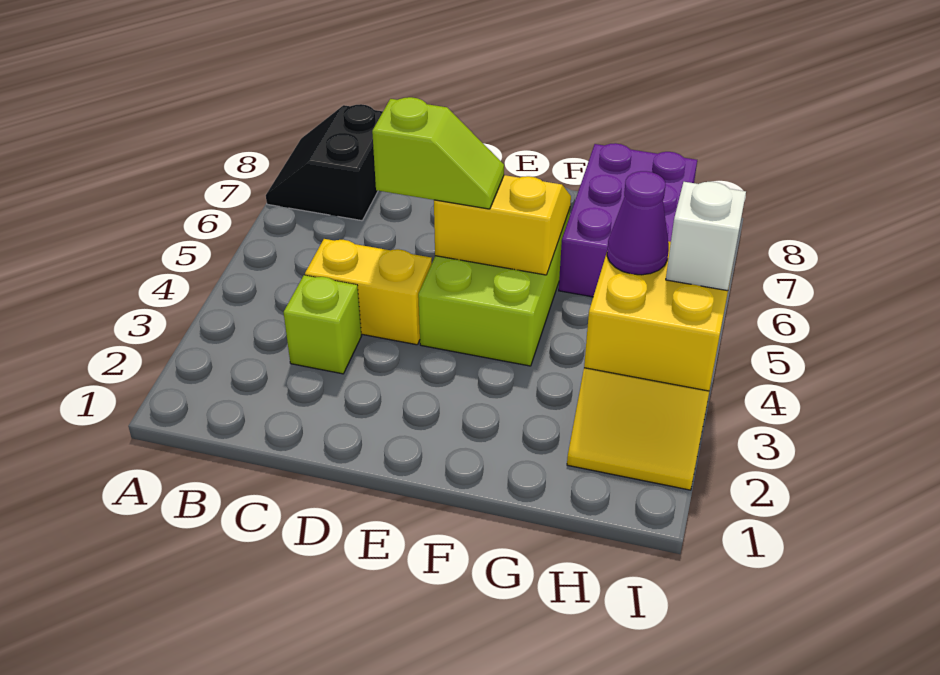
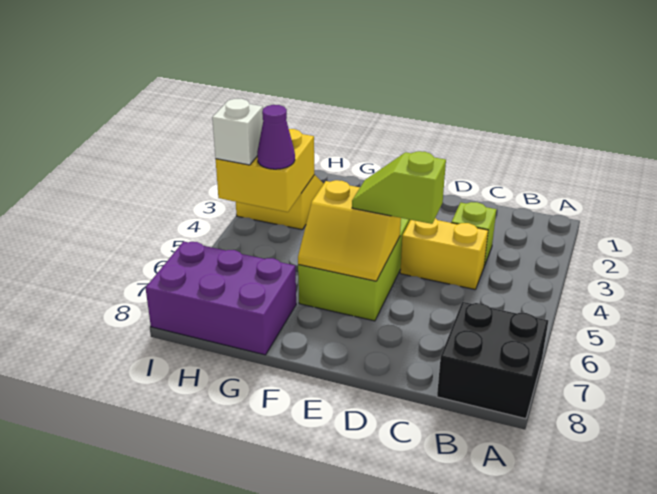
black slope A7:B8 level 1 top B -> black brick A7:B8 level 1
purple brick G6:H8 level 1 -> purple brick G7:I8 level 1

